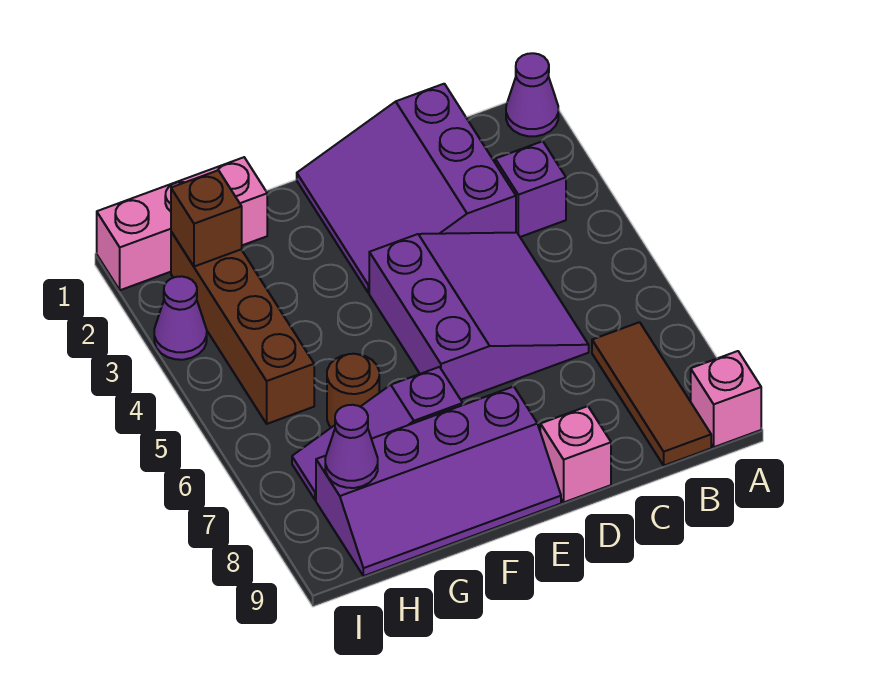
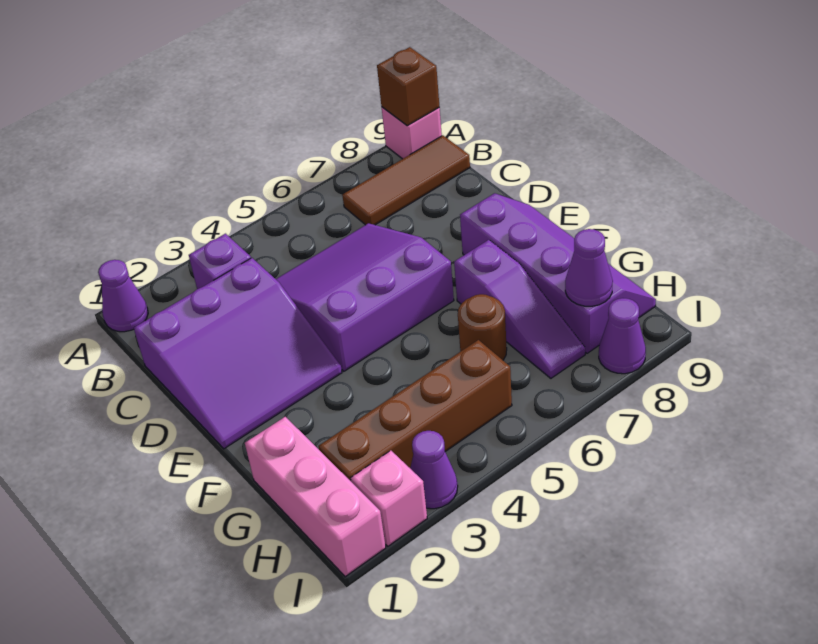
pink brick D9 level 1 -> pink brick I2 level 1
brown brick H2 level 2 -> brown brick A9 level 2
none -> purple cone I8 level 1

